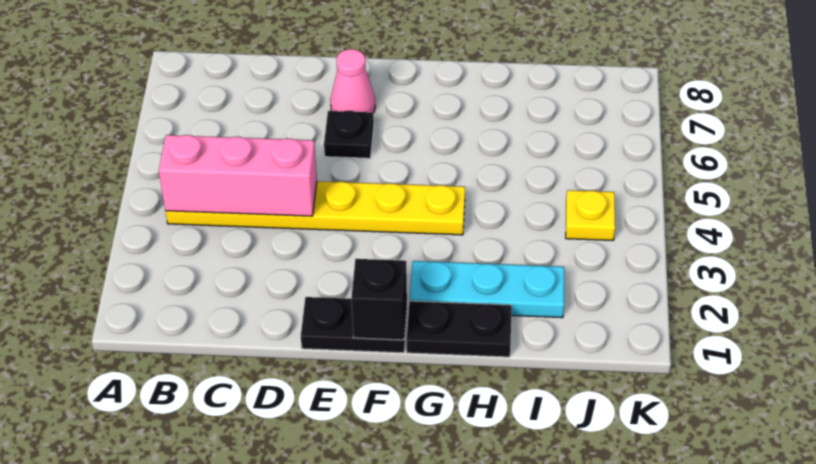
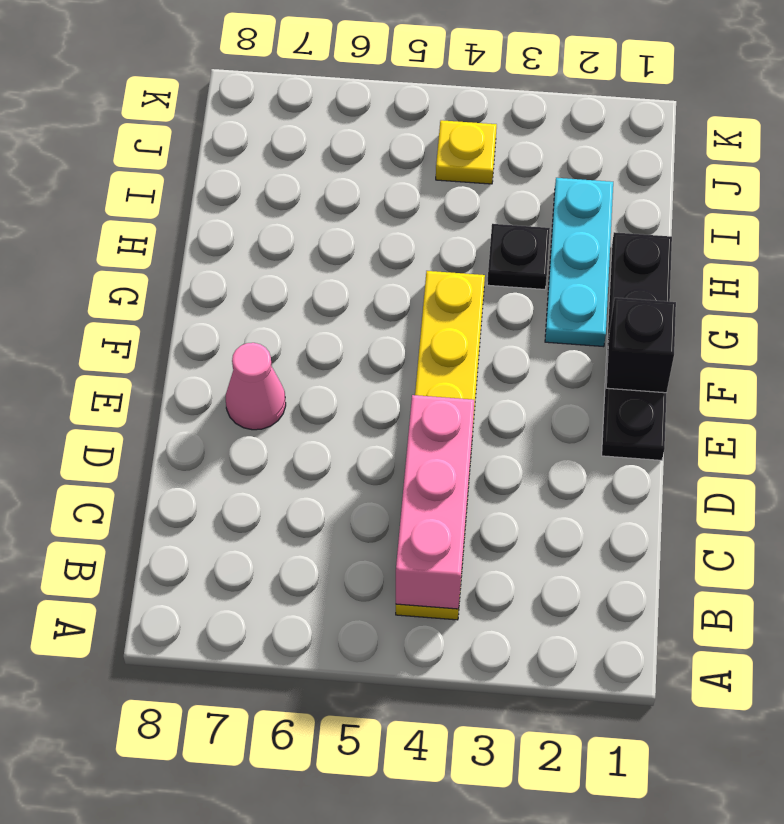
black plate E6 level 1 -> black plate H3 level 1

